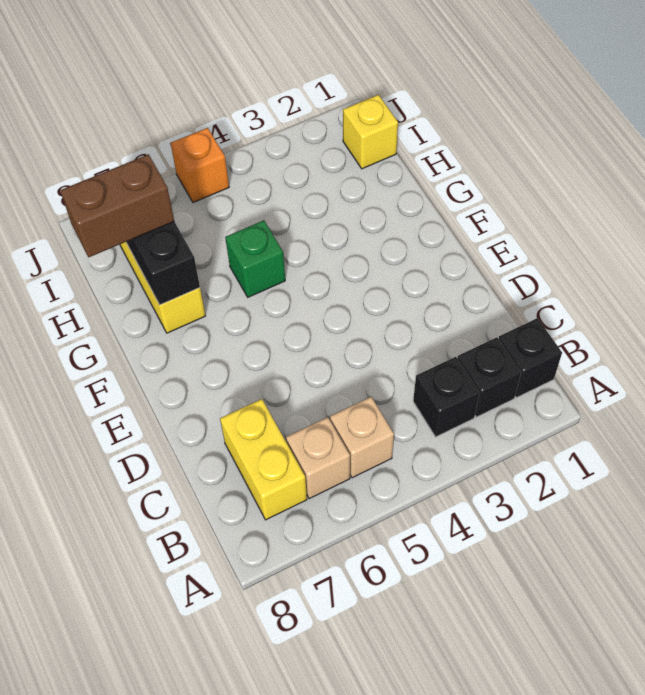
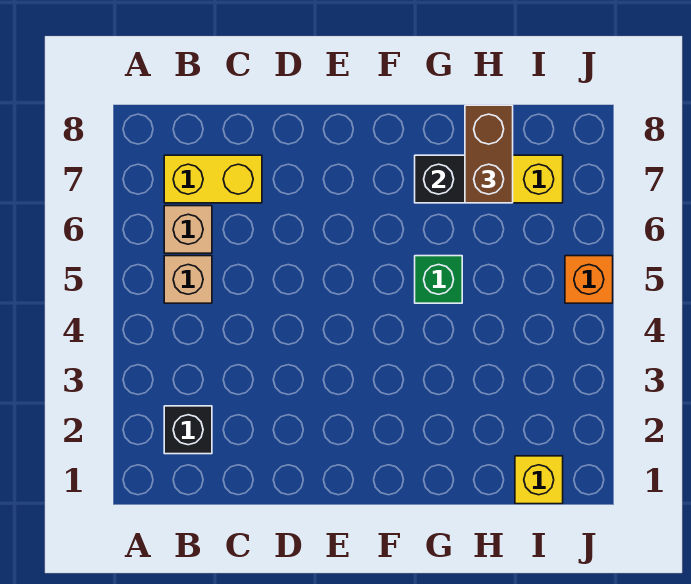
black brick B1 level 1 -> none
black brick B3 level 1 -> none

